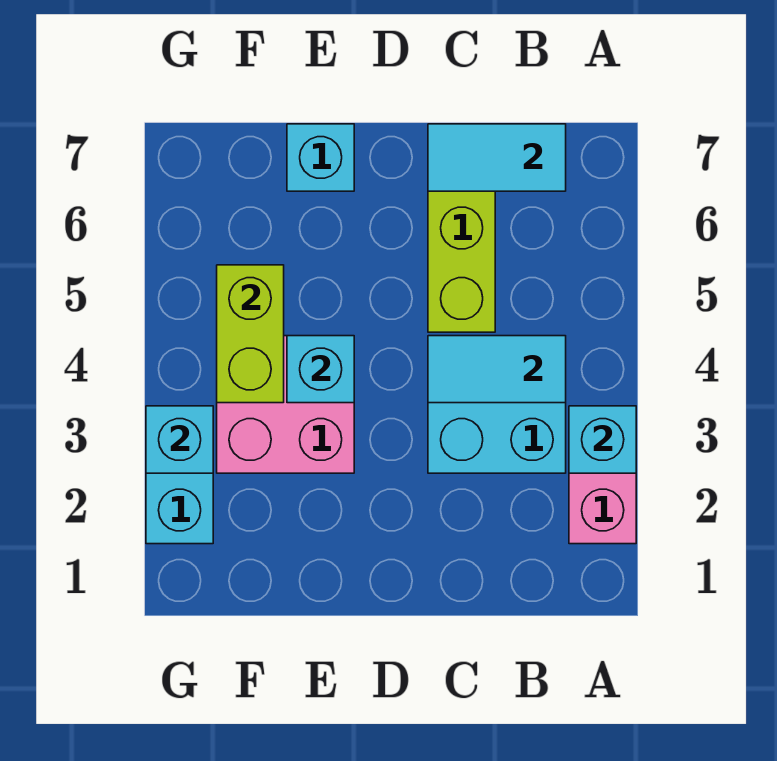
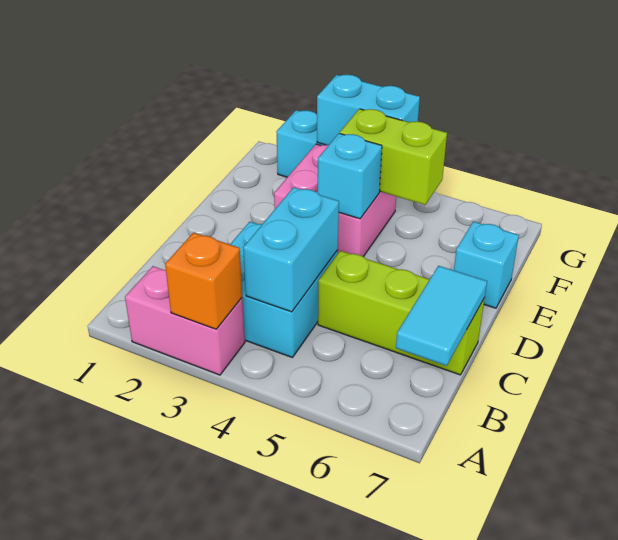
cyan brick A3 level 2 -> orange brick A3 level 2
cyan tile B4:C4 level 2 -> cyan brick B4:C4 level 2
cyan brick G3 level 2 -> cyan brick G3:G4 level 2

